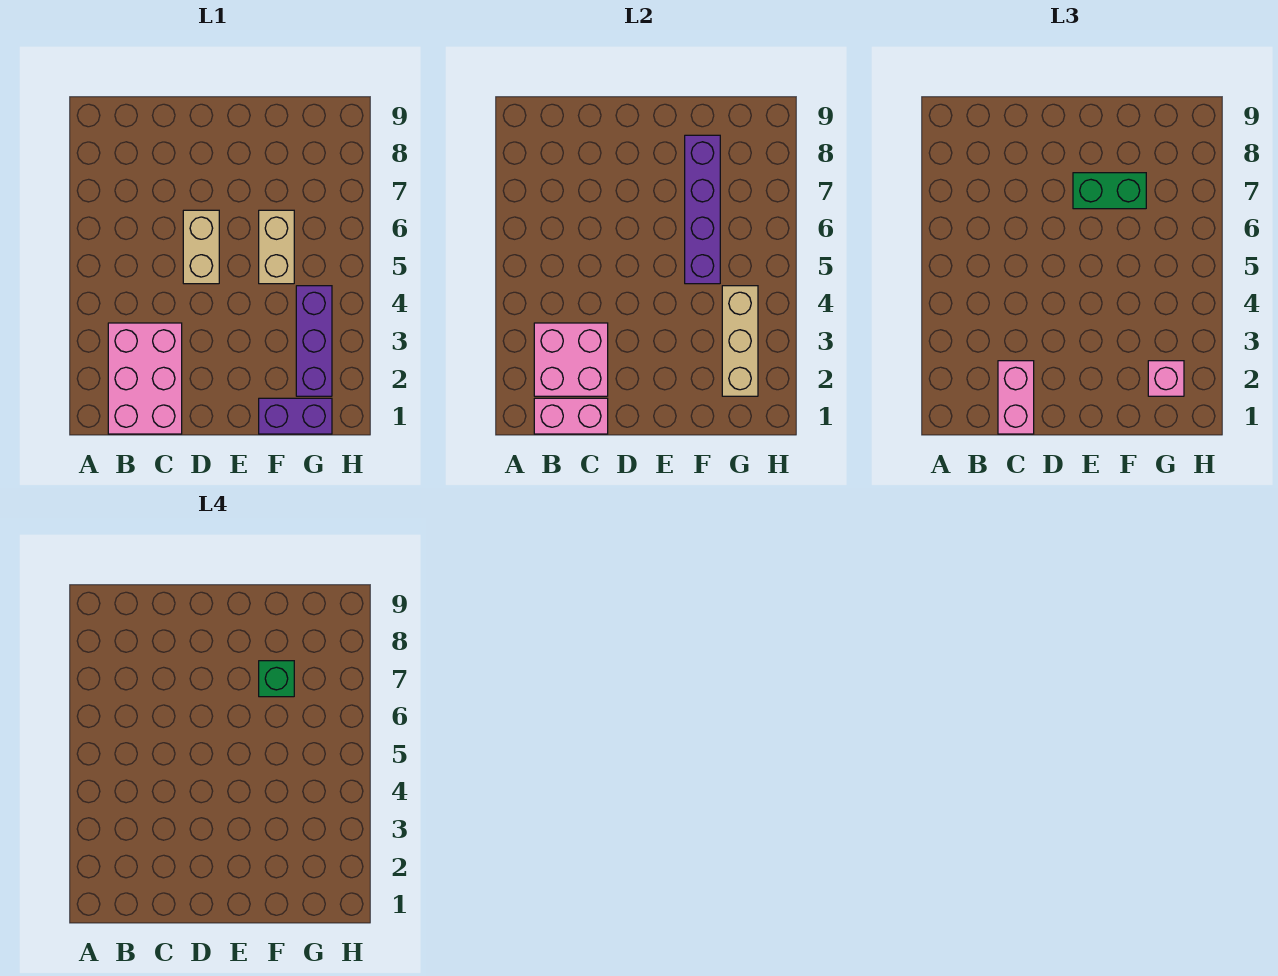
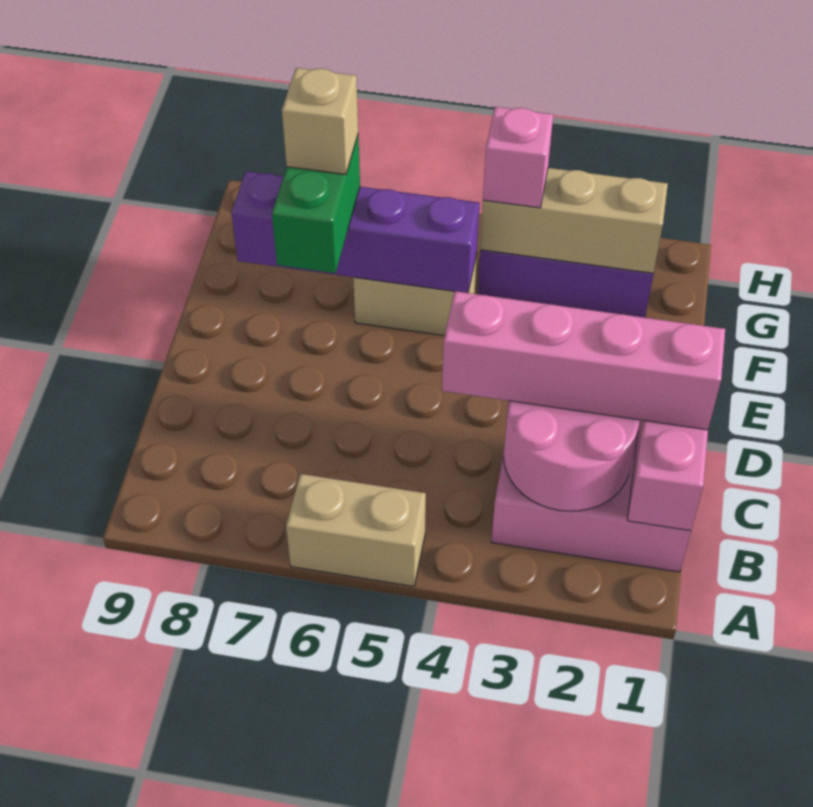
pink brick B2:C3 level 2 -> pink round brick B2:C3 level 2
pink brick C1:C2 level 3 -> pink brick C1:C4 level 3
tan brick D5:D6 level 1 -> tan brick A5:A6 level 1
purple brick F1:G1 level 1 -> none
green brick F7 level 4 -> tan brick F7 level 4
pink brick G2 level 3 -> pink brick G4 level 3

